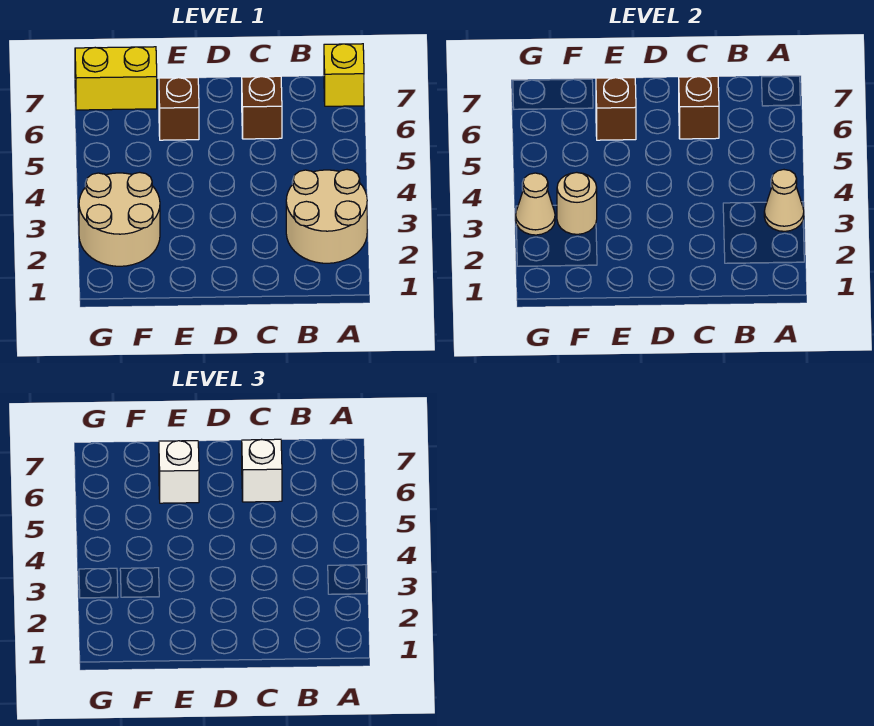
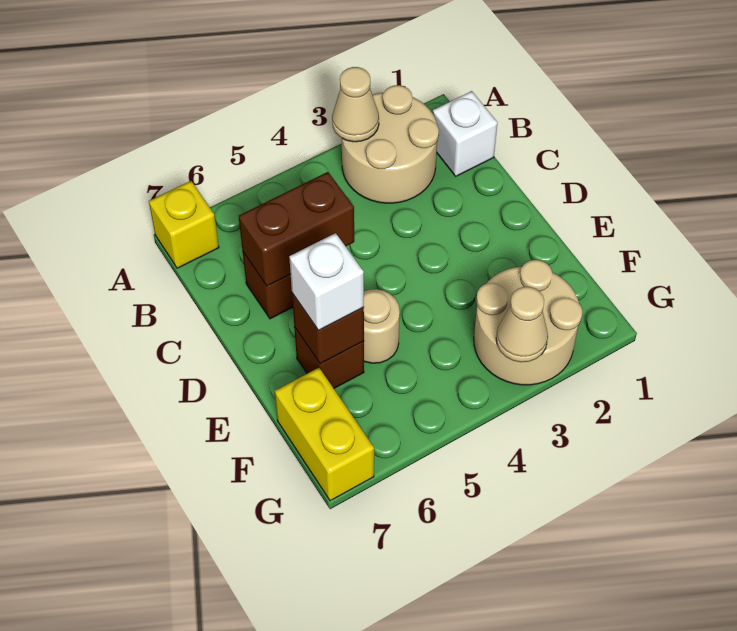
brown brick C6 level 2 -> brown brick C5:C6 level 2
white brick C6 level 3 -> white brick B1 level 1
tan round brick F3 level 2 -> tan round brick E5 level 1

